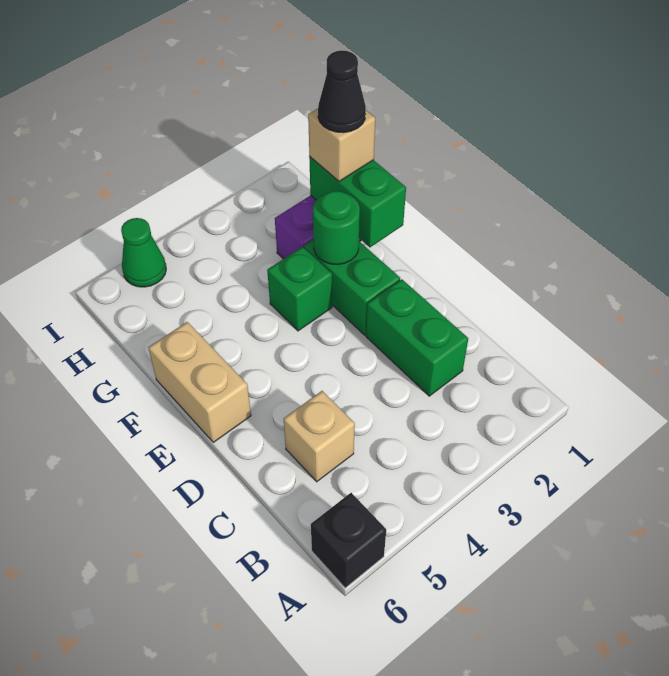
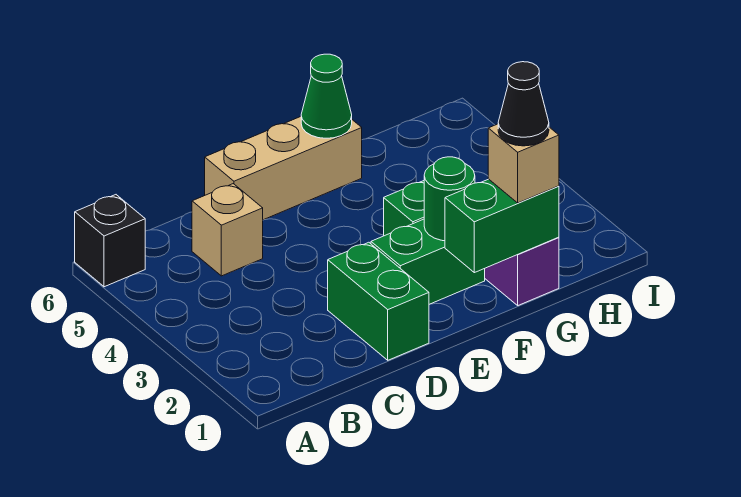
green brick C2:D2 level 1 -> green brick D1:D2 level 1
tan brick E6:F6 level 1 -> tan brick D6:F6 level 1
green cone I5 level 1 -> green cone F6 level 2

